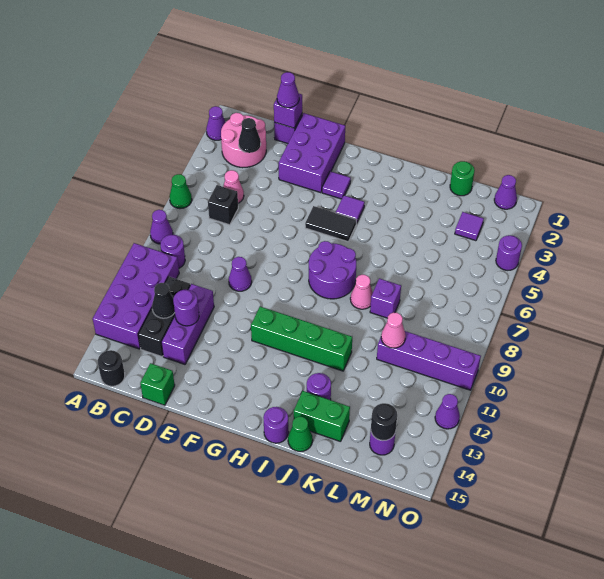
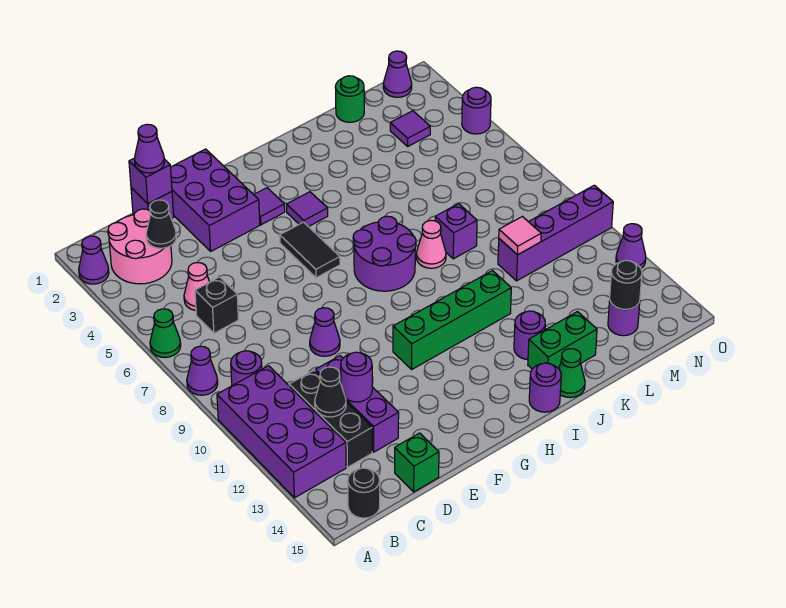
black tile G5:H5 level 1 -> black tile G5:G6 level 1
pink cone L10 level 2 -> pink tile L10 level 2

